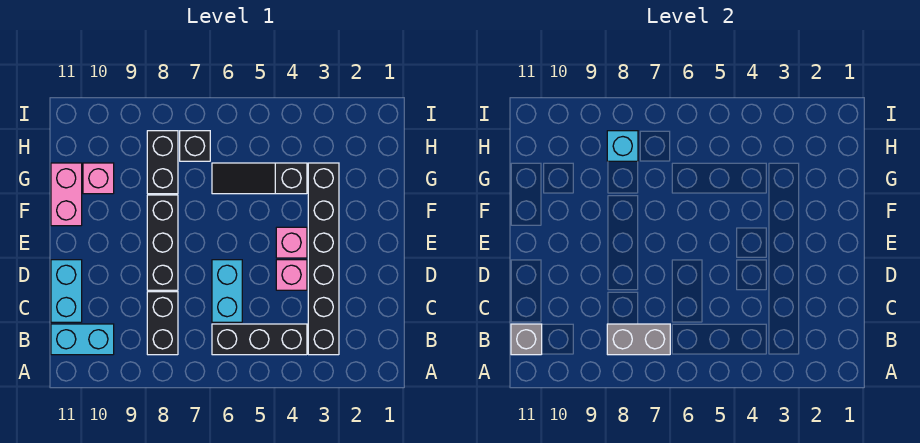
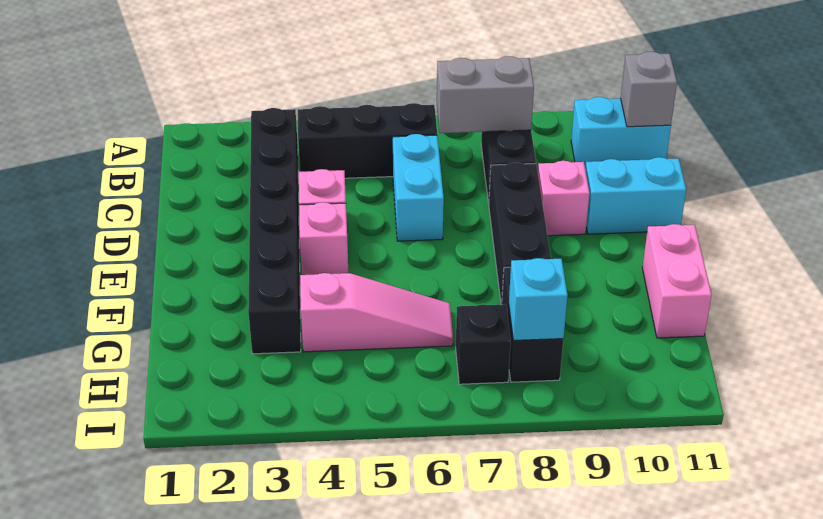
cyan brick C11:D11 level 1 -> cyan brick D10:D11 level 1
black slope G4:G6 level 1 top 4 -> pink slope G4:G6 level 1 top 4
pink brick G10 level 1 -> pink brick D9 level 1

